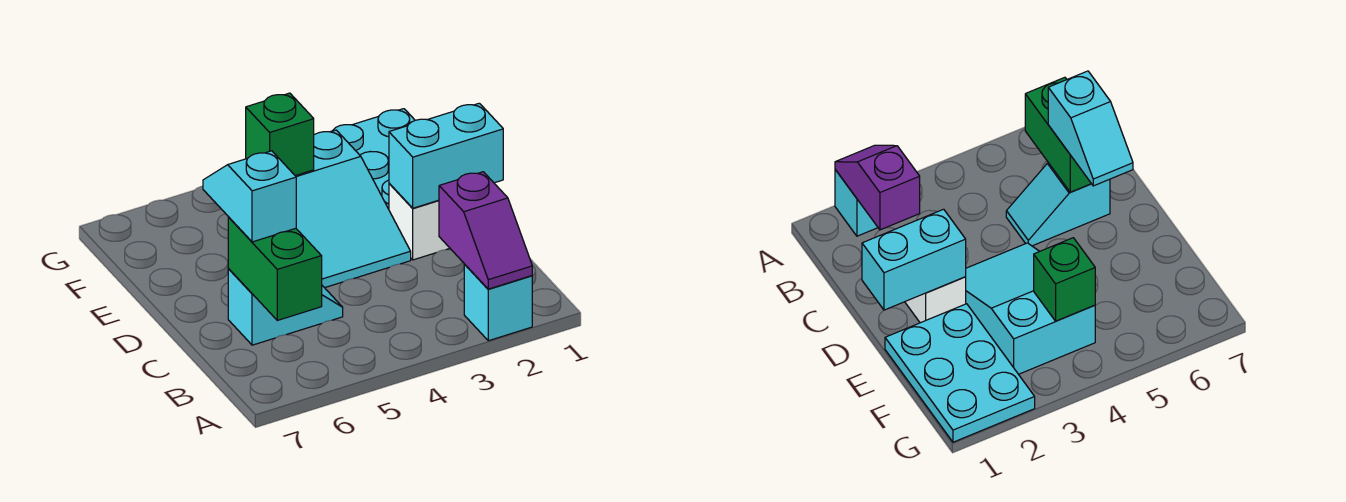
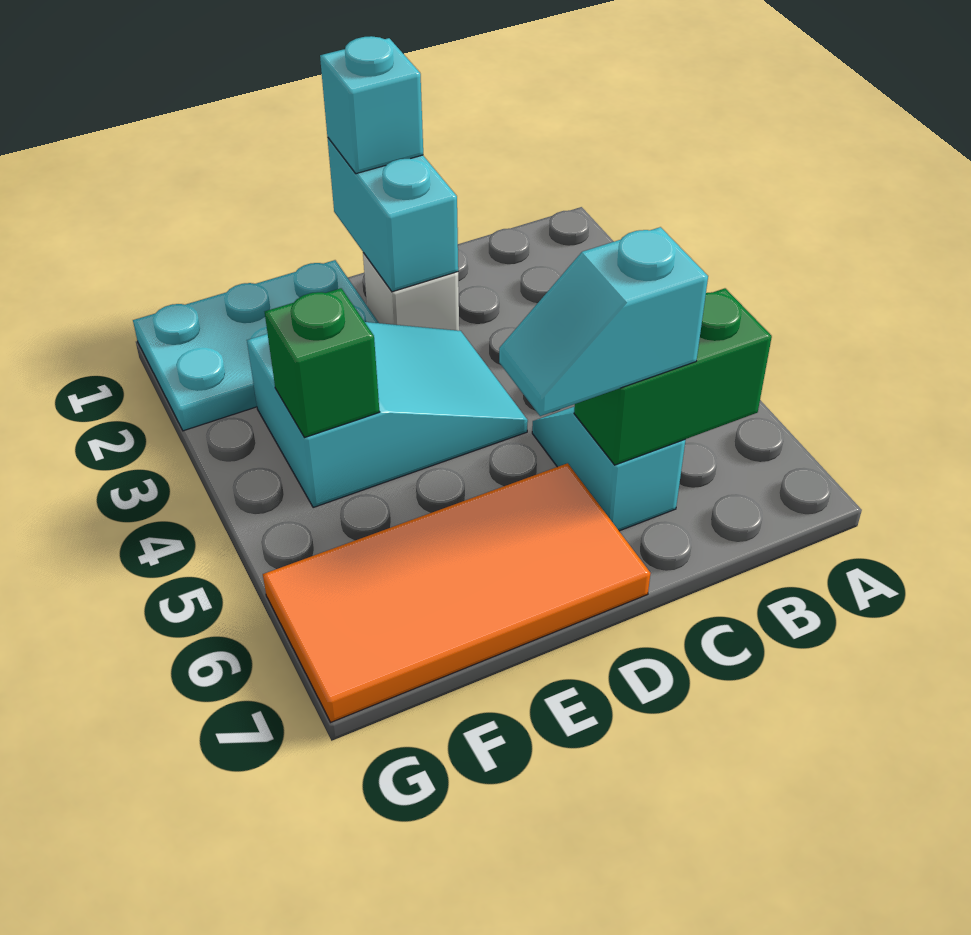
cyan brick A2 level 1 -> cyan brick D1 level 3
purple slope A2:B2 level 2 top B -> none
none -> orange tile D6:G7 level 1

